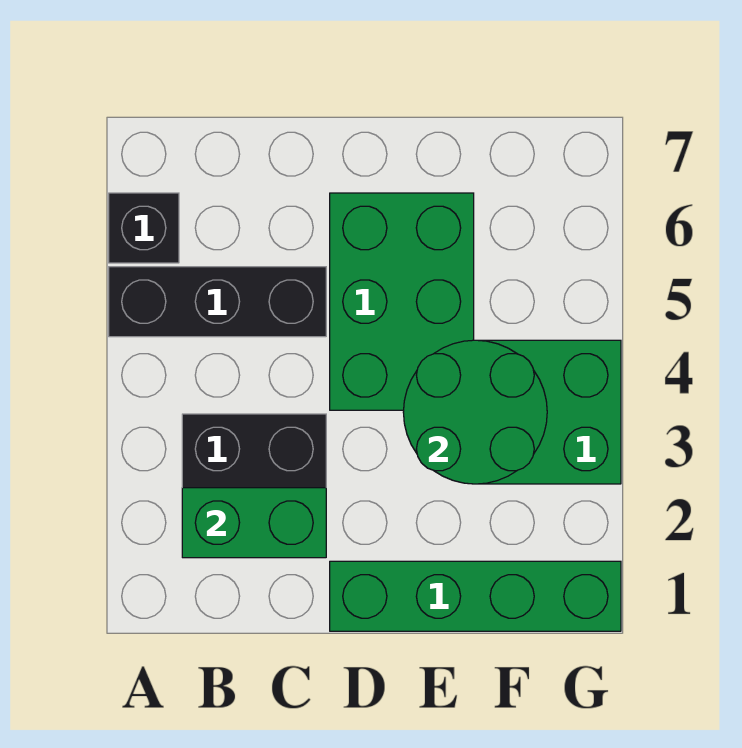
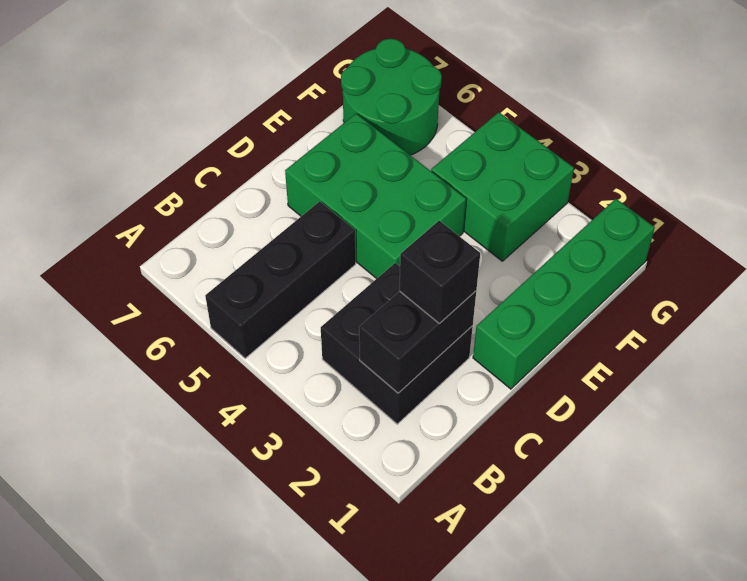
black brick A6 level 1 -> black brick C2 level 3
green brick B2:C2 level 2 -> black brick B2:C2 level 2
green round brick E3:F4 level 2 -> green round brick F6:G7 level 1

